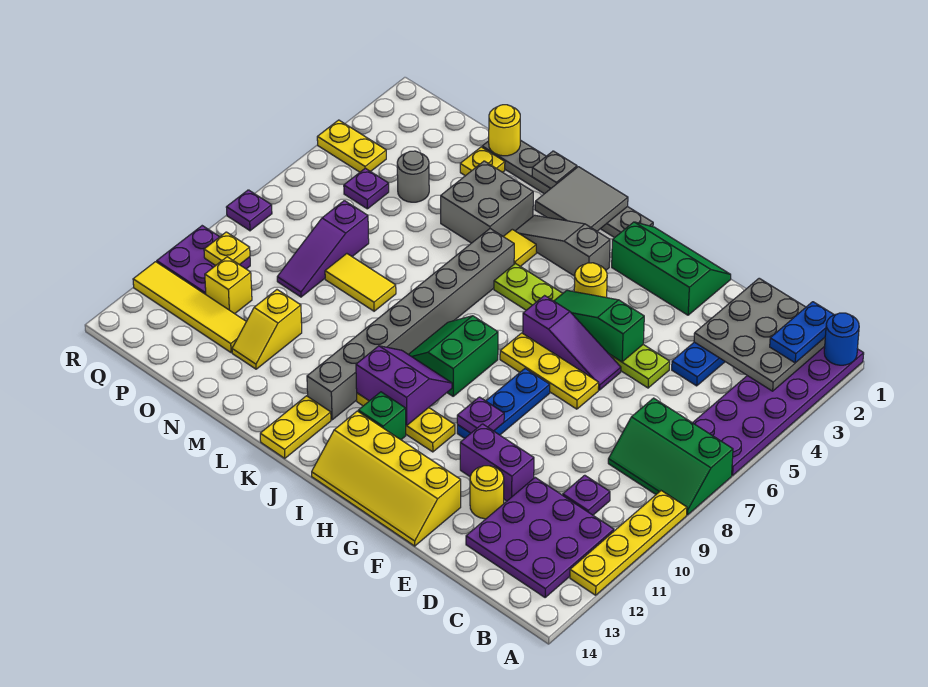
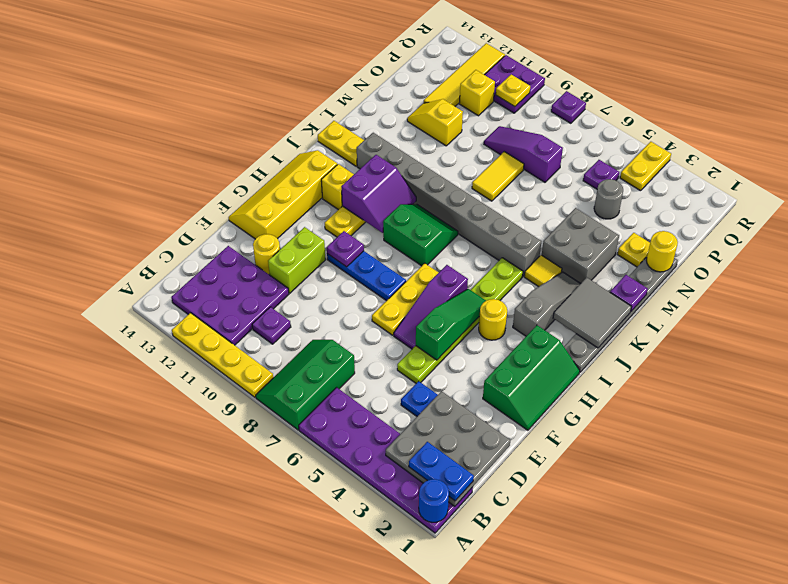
purple brick E11:F11 level 1 -> lime brick E11:F11 level 1
green brick I12 level 1 -> yellow brick I12 level 1
grey plate L1 level 2 -> purple plate L1 level 2

